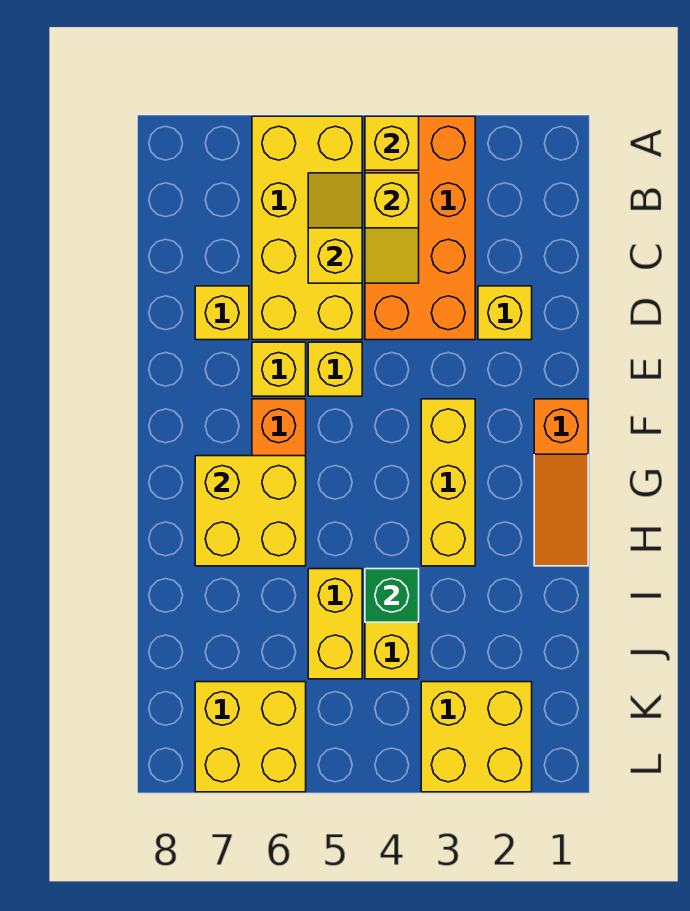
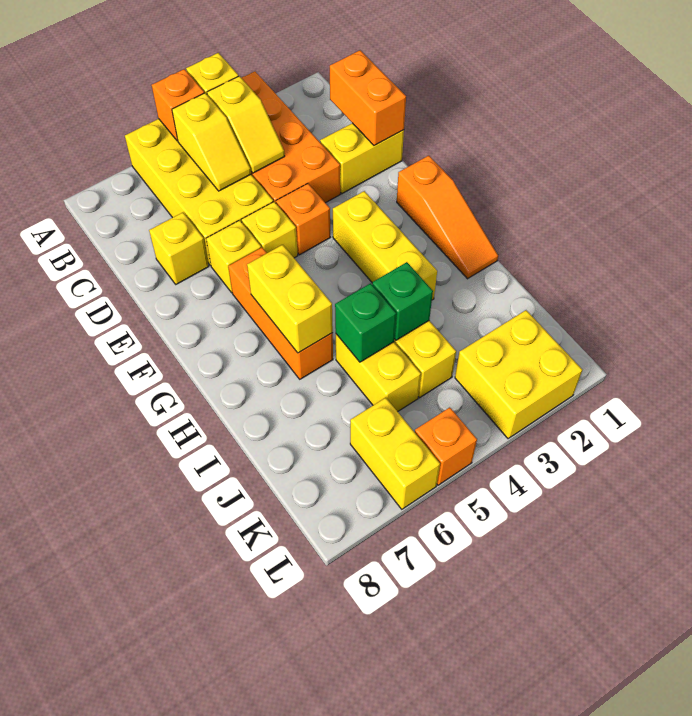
none -> orange brick A5 level 2
yellow slope B5:C5 level 2 top C -> yellow slope B5:C5 level 2 top B
none -> orange brick C1:D1 level 2
yellow brick D2 level 1 -> yellow brick D1:D2 level 1
none -> orange brick E4 level 1
yellow brick G6:H7 level 2 -> yellow brick G6:H6 level 2
none -> green brick I5 level 2
yellow brick K6:L7 level 1 -> yellow brick K6:L6 level 1
none -> orange brick L5 level 1

